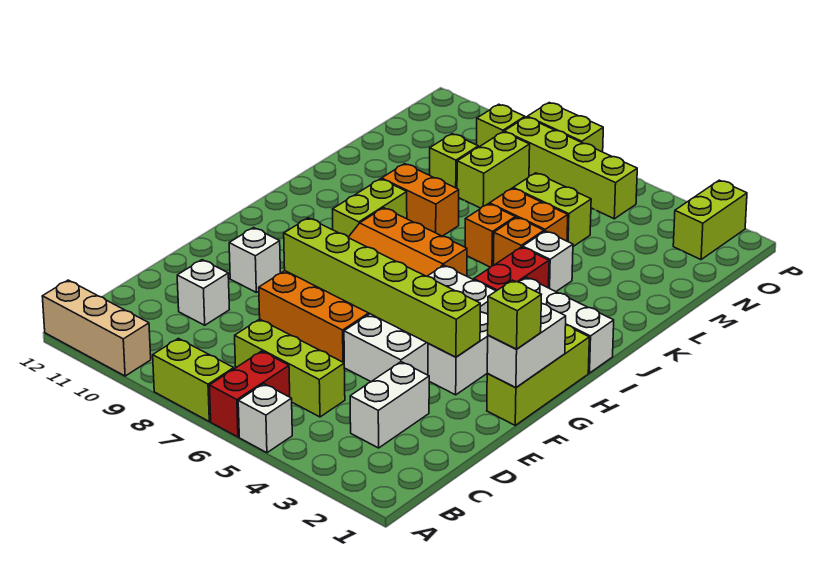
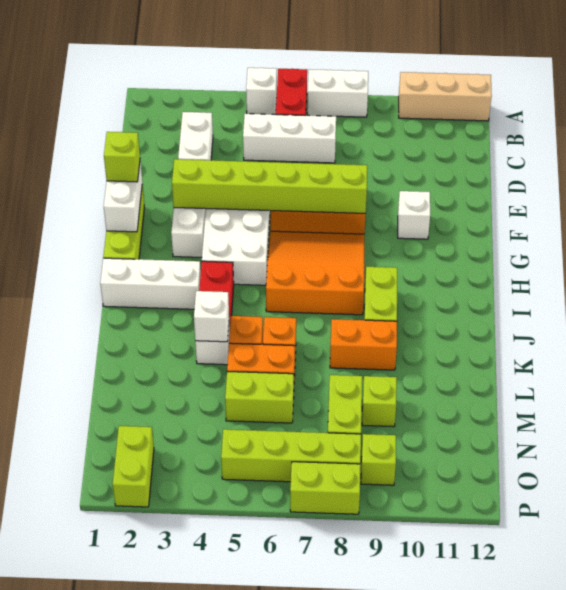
lime brick A7:A8 level 1 -> white brick A7:A8 level 1
lime brick C5:C7 level 1 -> white brick C5:C7 level 1
white brick D10 level 1 -> white brick K4 level 2

